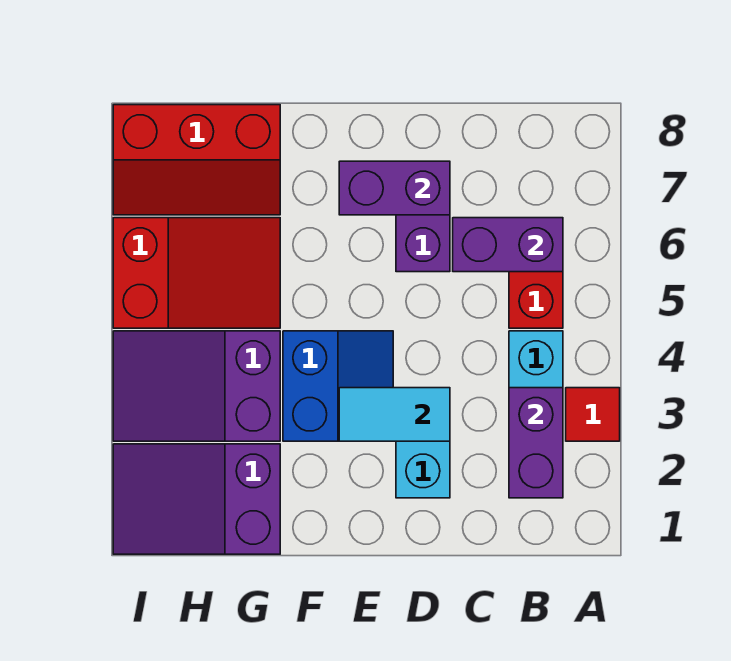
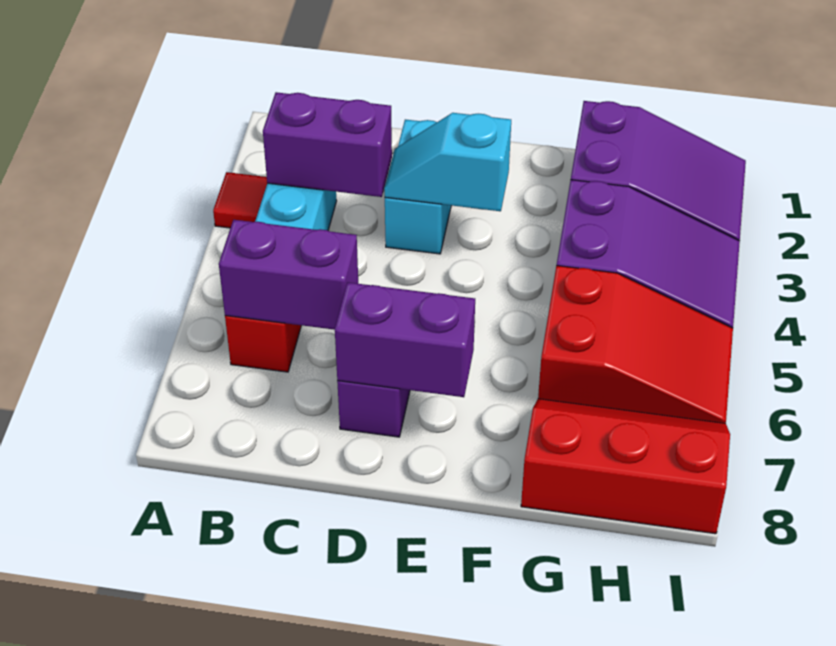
purple brick B2:B3 level 2 -> purple brick B3:C3 level 2
cyan tile D3:E3 level 2 -> cyan slope D3:E3 level 2 top E
blue slope E3:F4 level 1 top F -> none
red slope G5:I6 level 1 top I -> red slope G5:I6 level 1 top G

